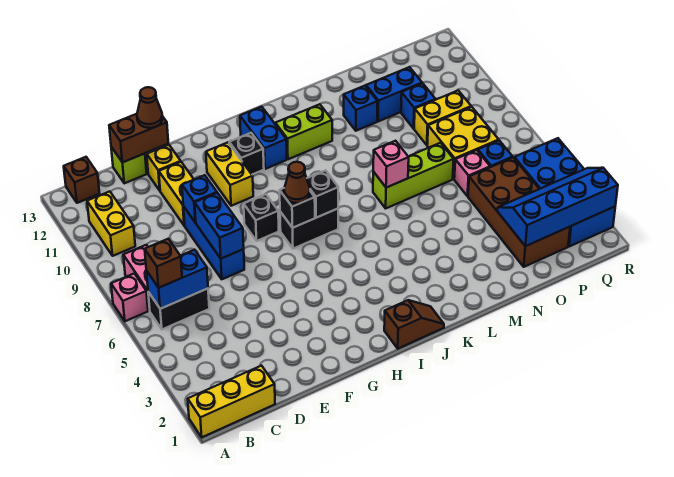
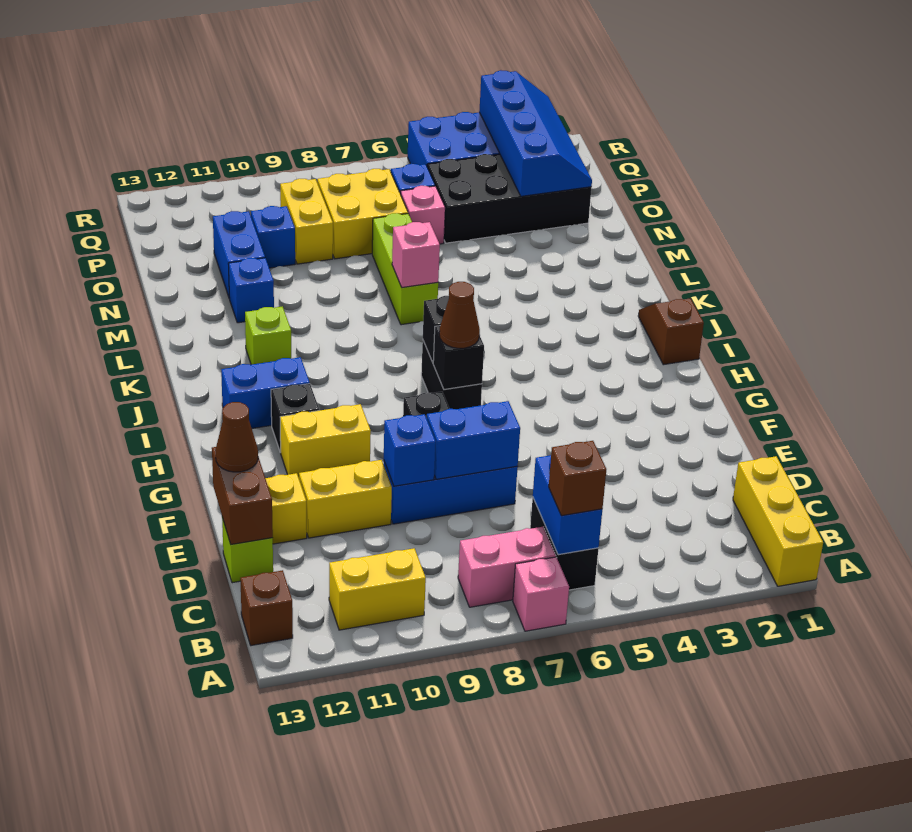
lime brick J11:K11 level 1 -> lime brick K11 level 1
brown brick O2:P5 level 1 -> black brick O2:P5 level 1
blue slope O2:R3 level 2 top 2 -> blue slope O2:R3 level 2 top 3

